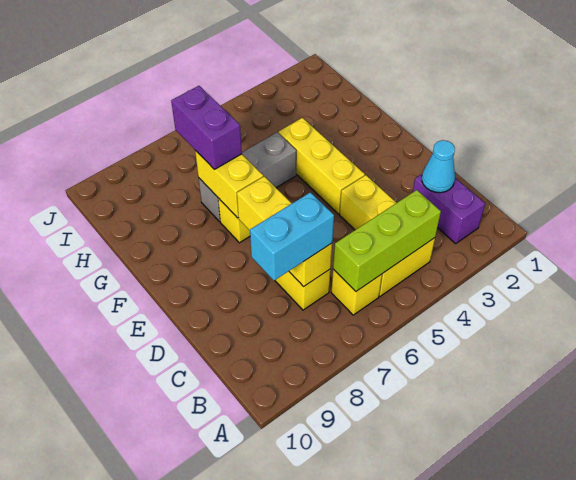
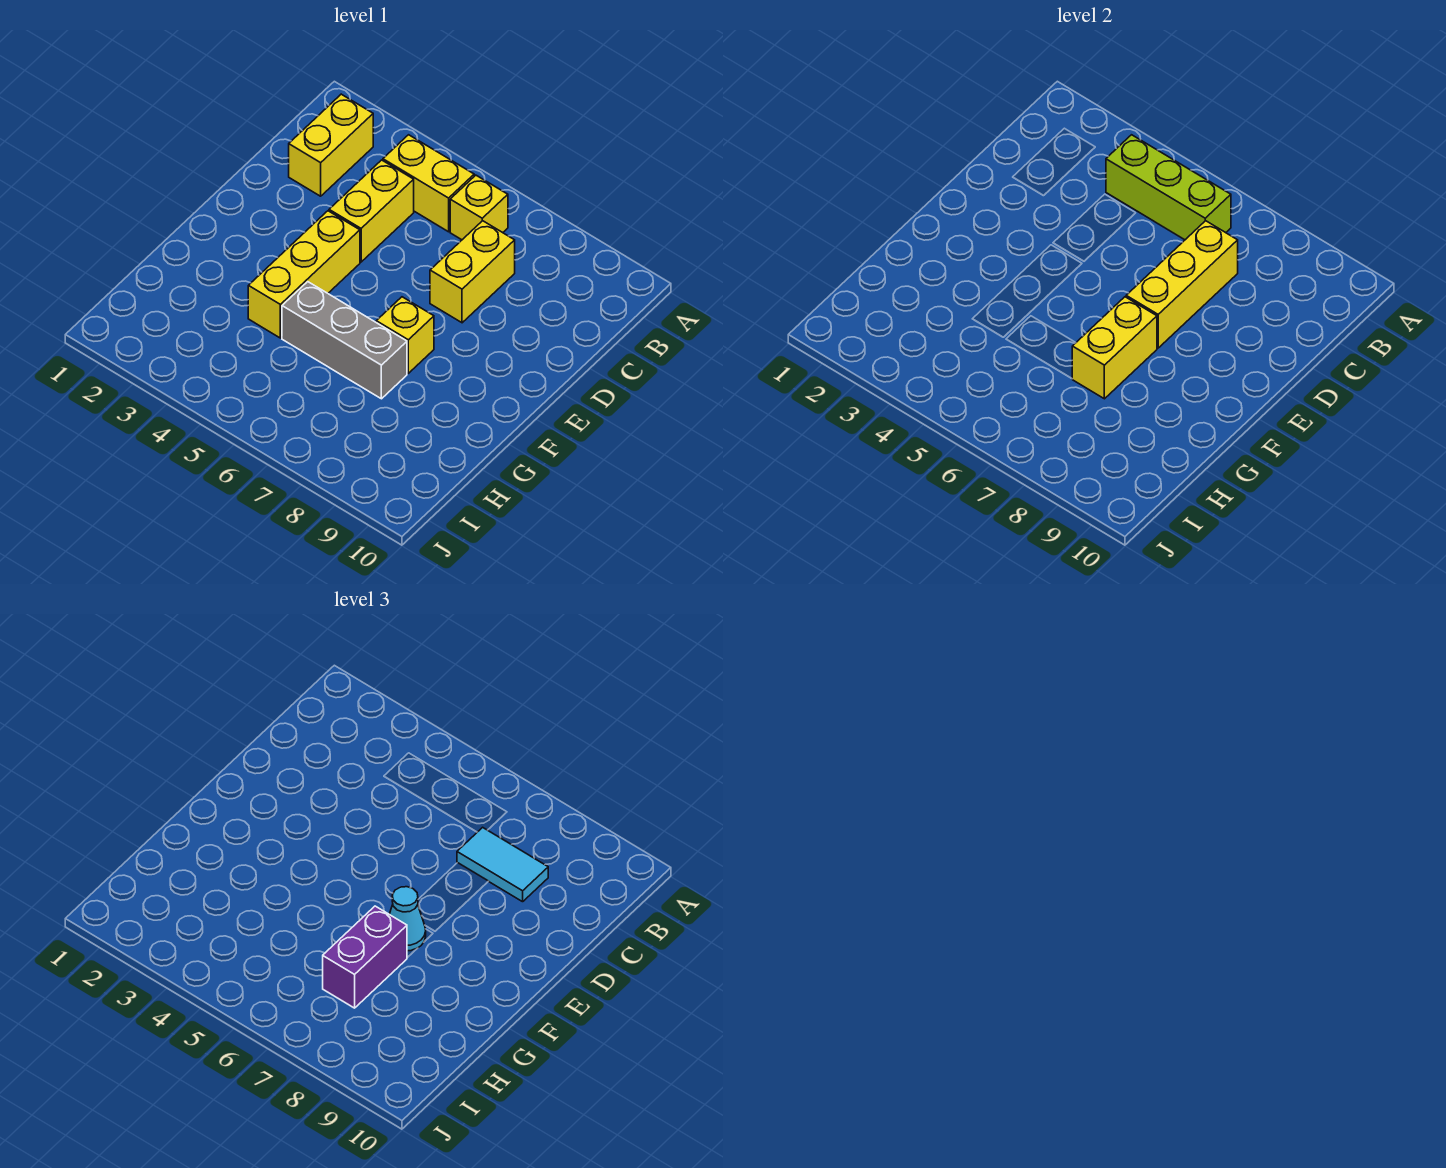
purple brick B2:C2 level 1 -> yellow brick B2:C2 level 1
cyan cone C2 level 2 -> cyan cone F7 level 3
cyan brick C7:C8 level 3 -> cyan tile C7:C8 level 3

